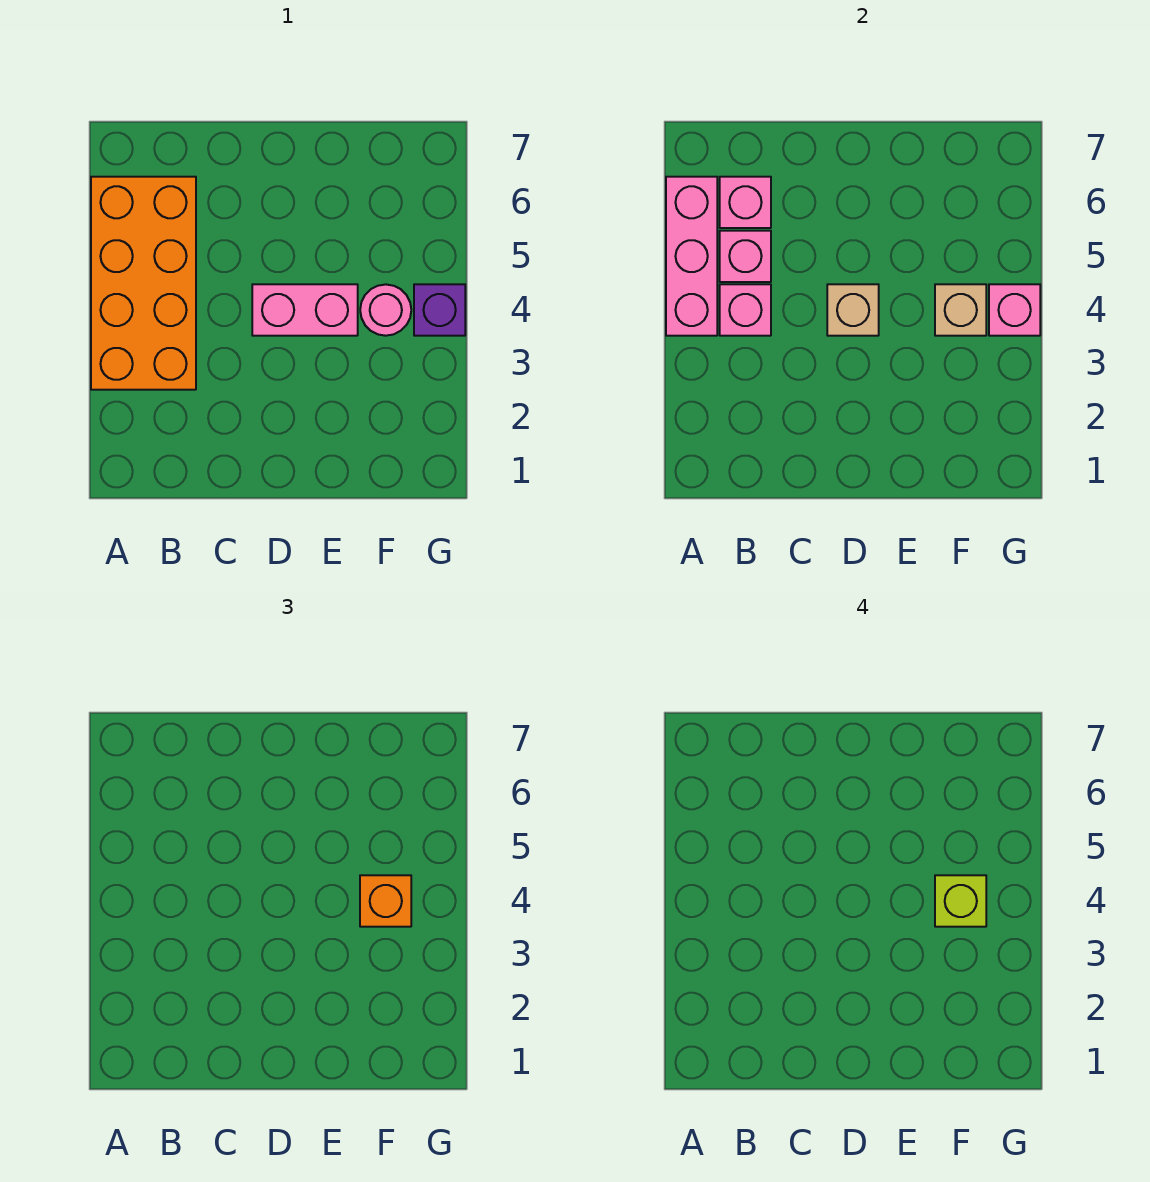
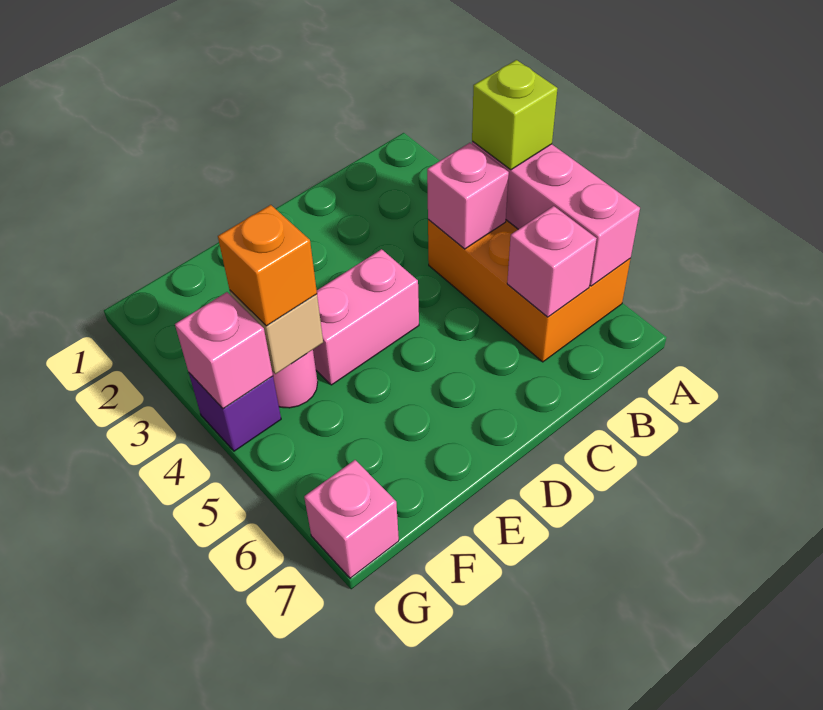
orange brick A3:B6 level 1 -> orange brick A4:B6 level 1
pink brick B5 level 2 -> pink brick G7 level 1
tan brick D4 level 2 -> none
lime brick F4 level 4 -> lime brick A4 level 3

